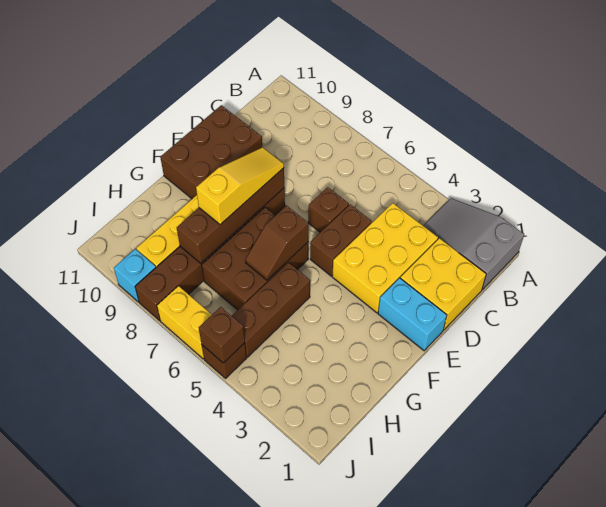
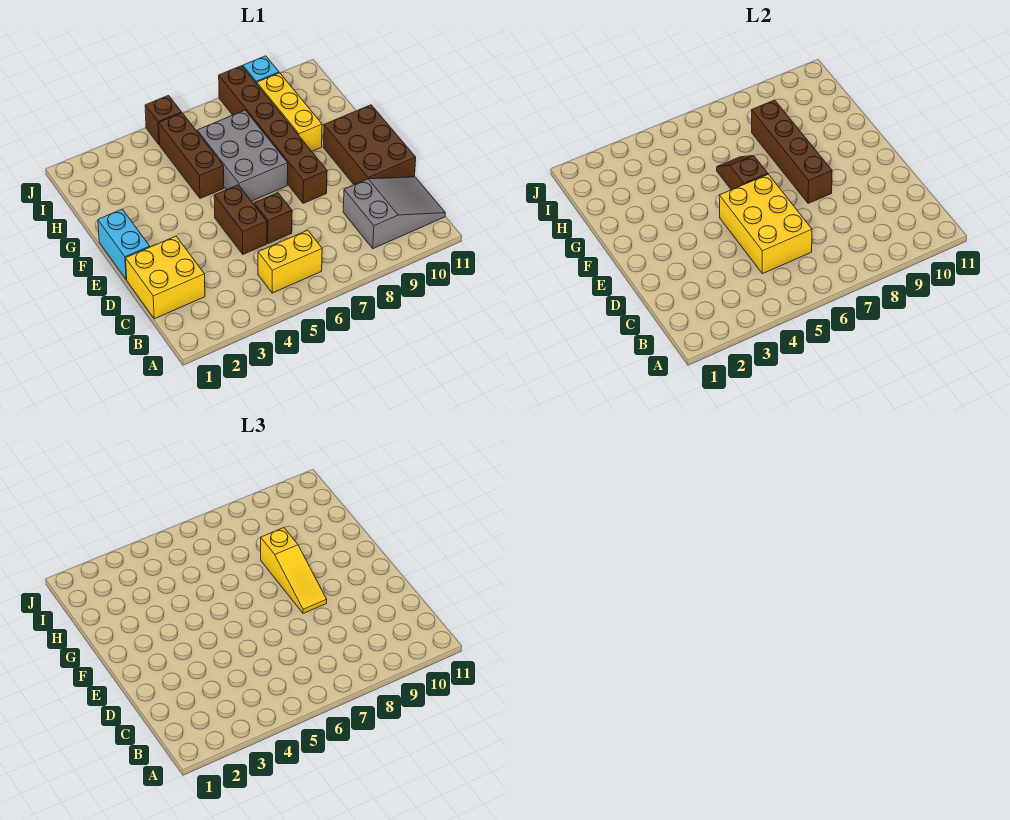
grey slope A1:B3 level 1 top 1 -> grey slope B9:C11 level 1 top 9
yellow brick C3:E4 level 1 -> yellow brick C5:E6 level 2
cyan brick E1:E2 level 1 -> cyan brick E1:F1 level 1
brown brick F6:H7 level 1 -> grey brick F6:H7 level 1
brown brick J5 level 2 -> none
yellow brick J6:J7 level 1 -> yellow brick B5:B6 level 1

